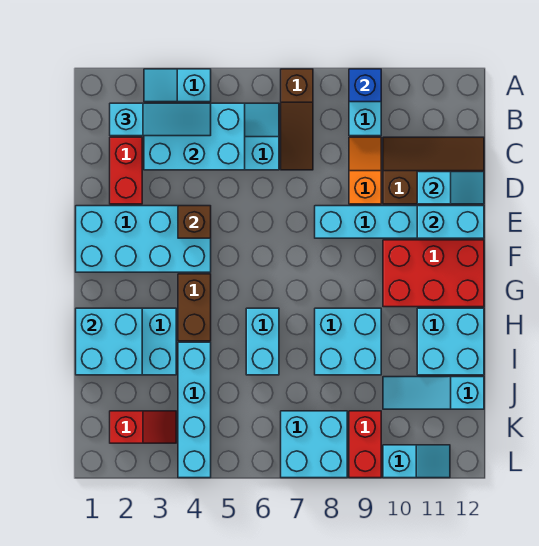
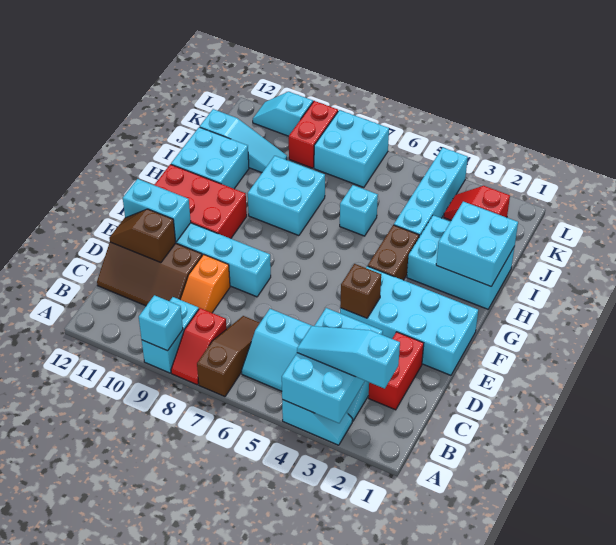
none -> red slope A8:B8 level 1 top B
blue brick A9 level 2 -> cyan brick A9 level 2
cyan brick B3:C5 level 2 -> cyan brick A3:C4 level 2
cyan slope D11:D12 level 2 top 11 -> brown slope D11:D12 level 2 top 11
cyan brick H6:I6 level 1 -> cyan brick I6 level 1

